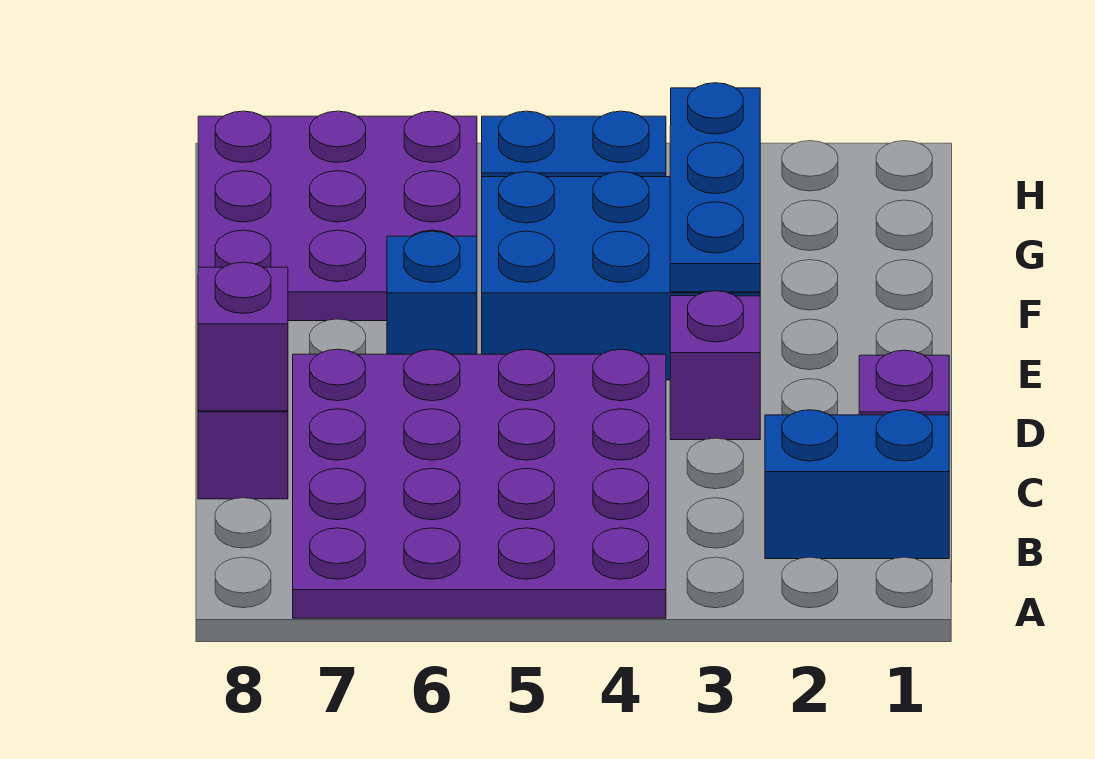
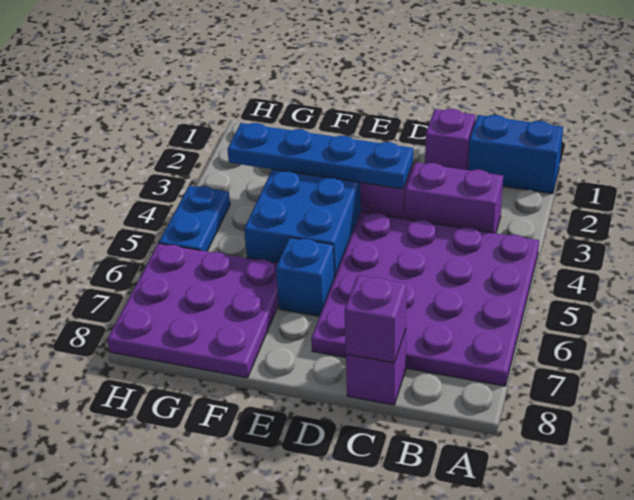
blue brick B1:B2 level 1 -> blue brick A1:B1 level 1
none -> purple brick B3:C3 level 1
blue plate E3:G3 level 2 -> blue plate D3:G3 level 2

